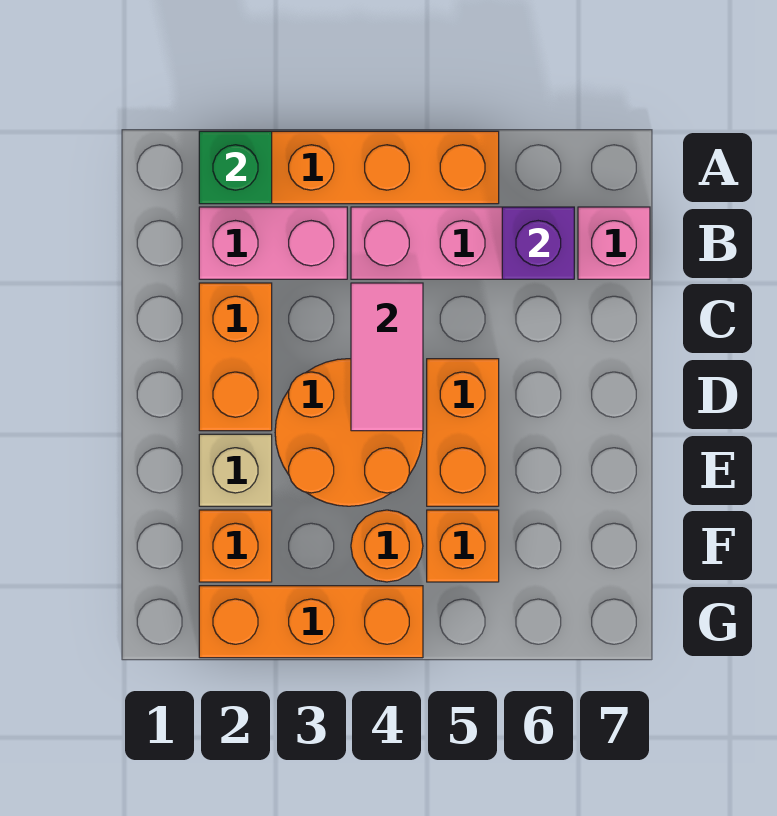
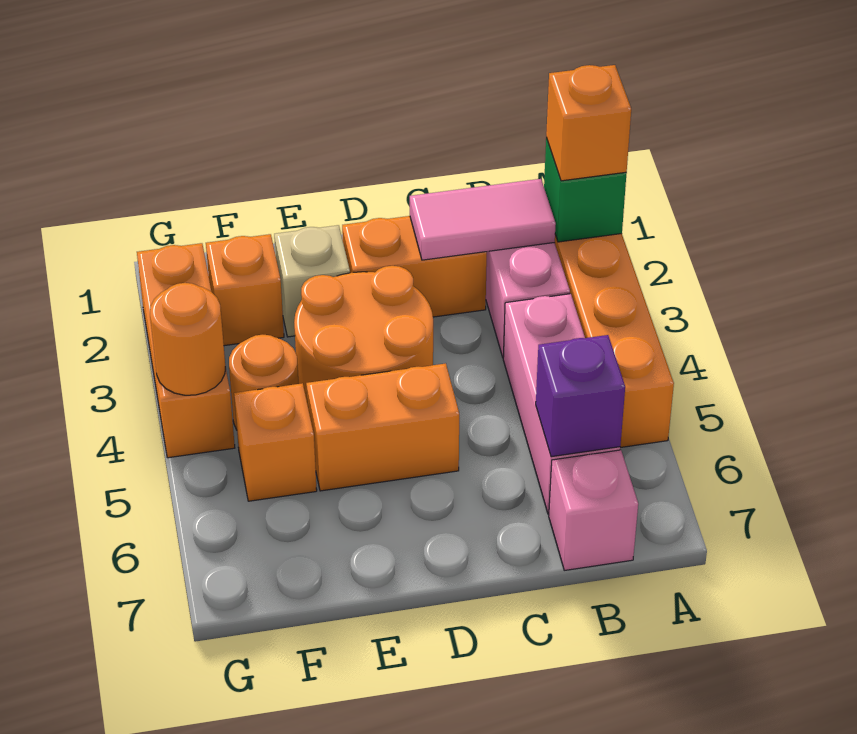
none -> orange brick A2 level 3
pink tile C4:D4 level 2 -> pink tile B2:C2 level 2
none -> orange round brick G4 level 2

